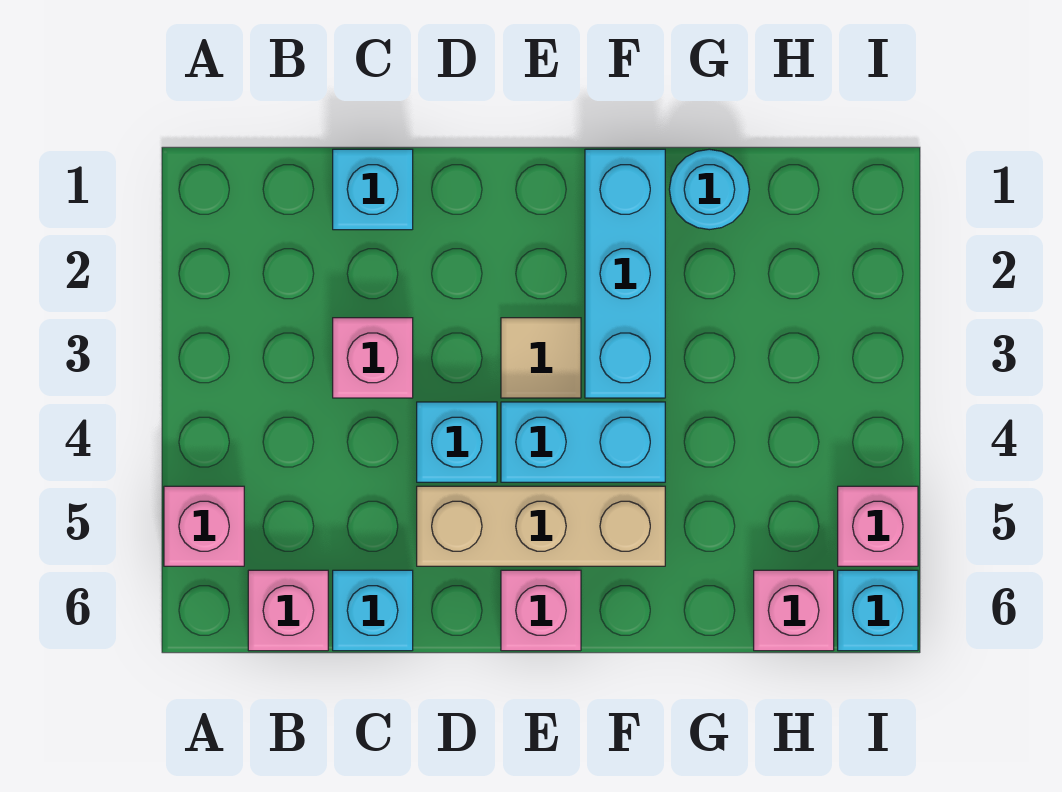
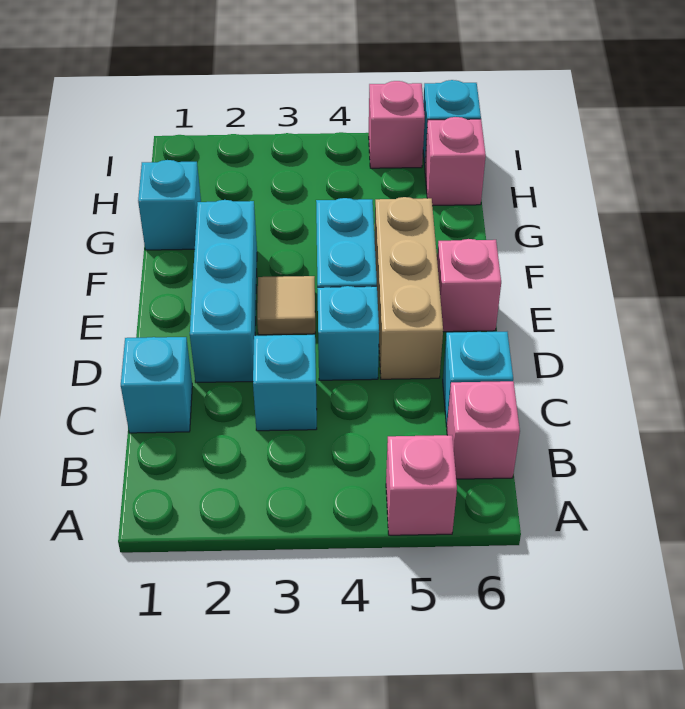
pink brick C3 level 1 -> cyan brick C3 level 1
cyan brick F1:F3 level 1 -> cyan brick D2:F2 level 1
cyan round brick G1 level 1 -> cyan brick G1 level 1

